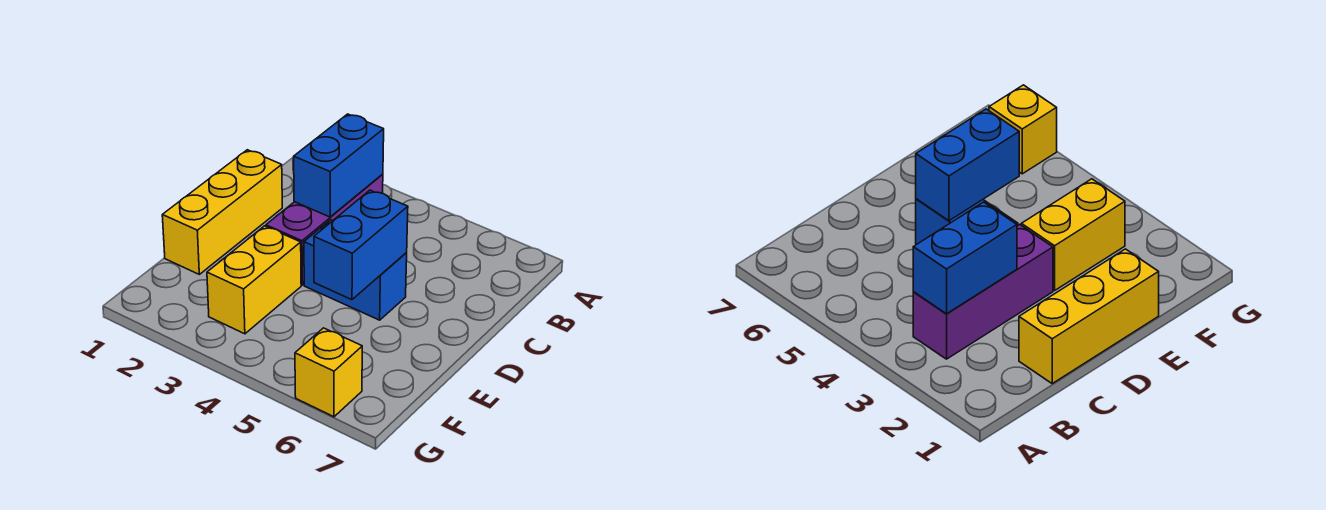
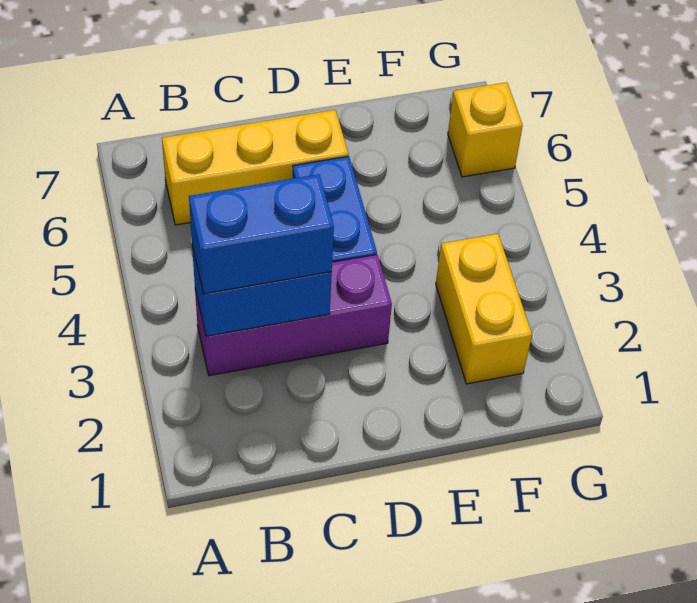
yellow brick C1:E1 level 1 -> yellow brick B6:D6 level 1
blue brick D5:E5 level 2 -> blue brick B3:C3 level 3
yellow brick E3:F3 level 1 -> yellow brick F2:F3 level 1

